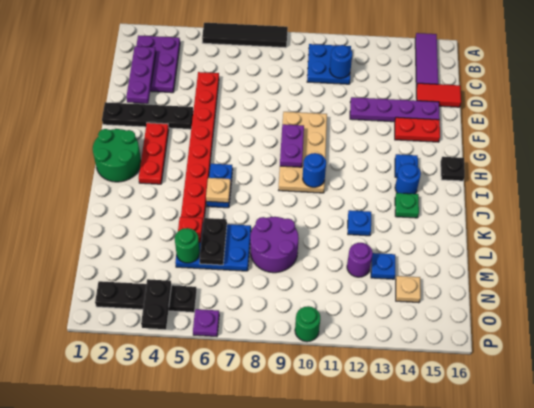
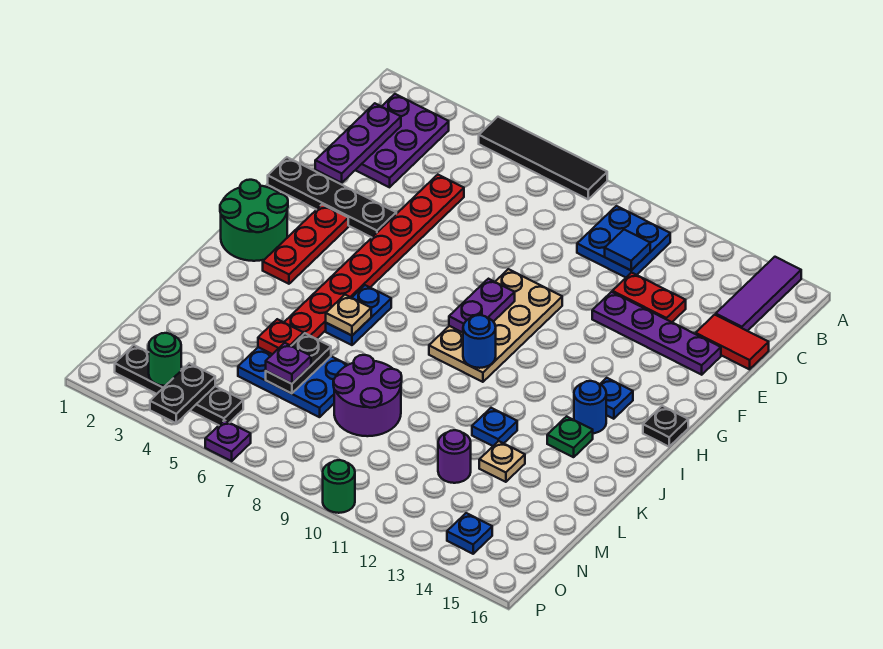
blue round brick C11 level 2 -> blue tile C11 level 2
red plate F14:F15 level 1 -> red plate D12:D13 level 1
green round brick M5 level 2 -> green round brick O3 level 2
none -> purple plate M6 level 3
blue plate M13 level 1 -> blue plate O14 level 1
tan plate N14 level 1 -> tan plate L13 level 1

